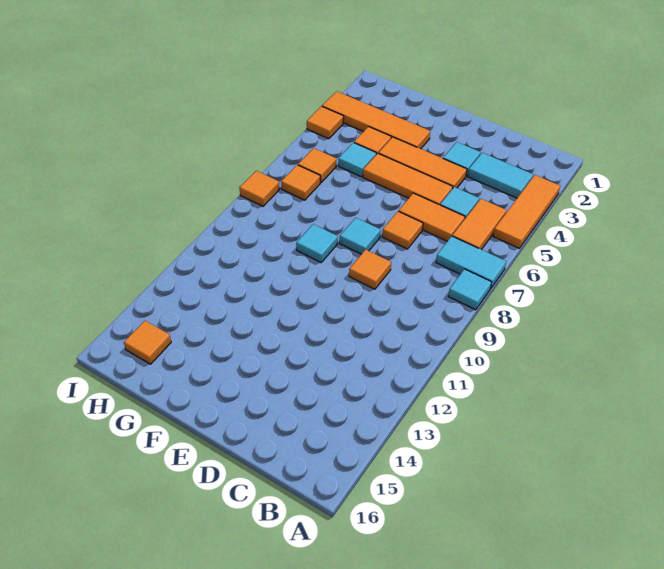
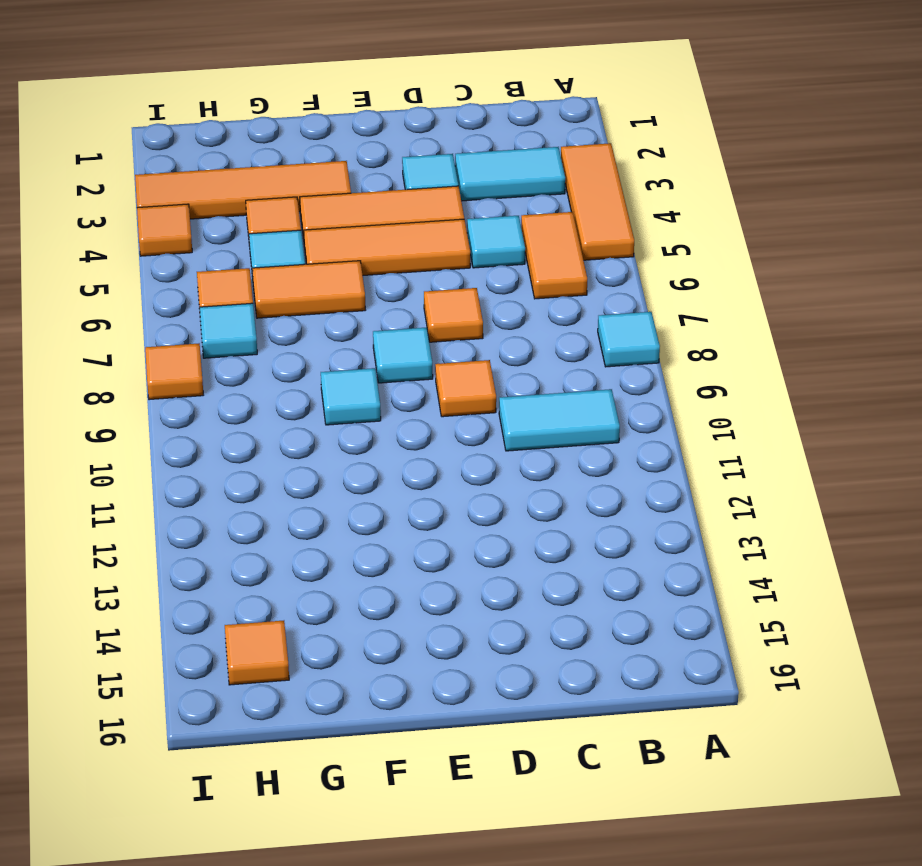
cyan tile A7:B7 level 1 -> cyan tile B10:C10 level 1
orange tile C6:D6 level 1 -> orange tile F6:G6 level 1
orange tile H7 level 1 -> cyan tile H7 level 1

